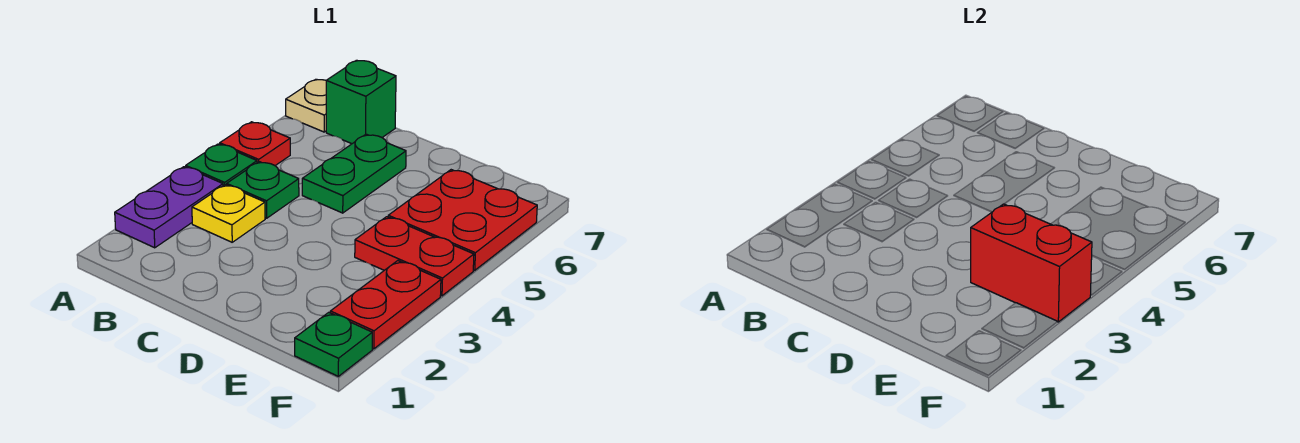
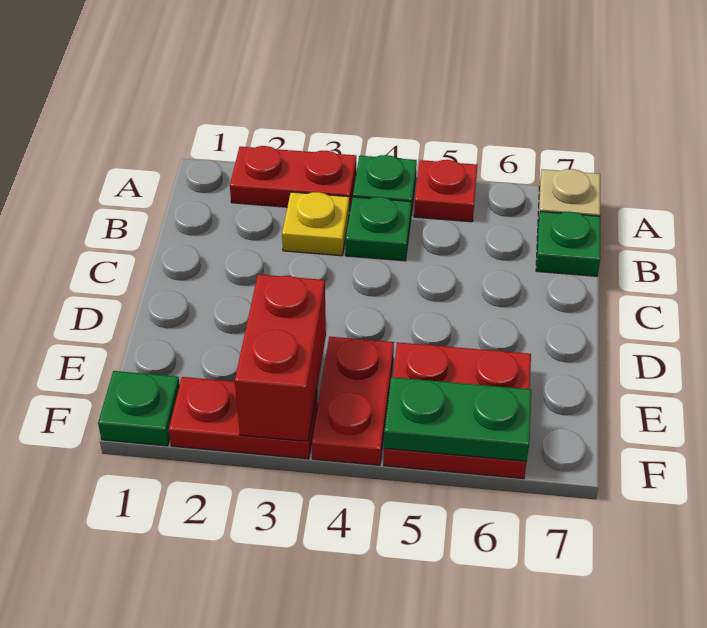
purple plate A2:A3 level 1 -> red plate A2:A3 level 1
green brick B7 level 1 -> green plate B7 level 1
green plate C5:C6 level 1 -> green plate F5:F6 level 2

